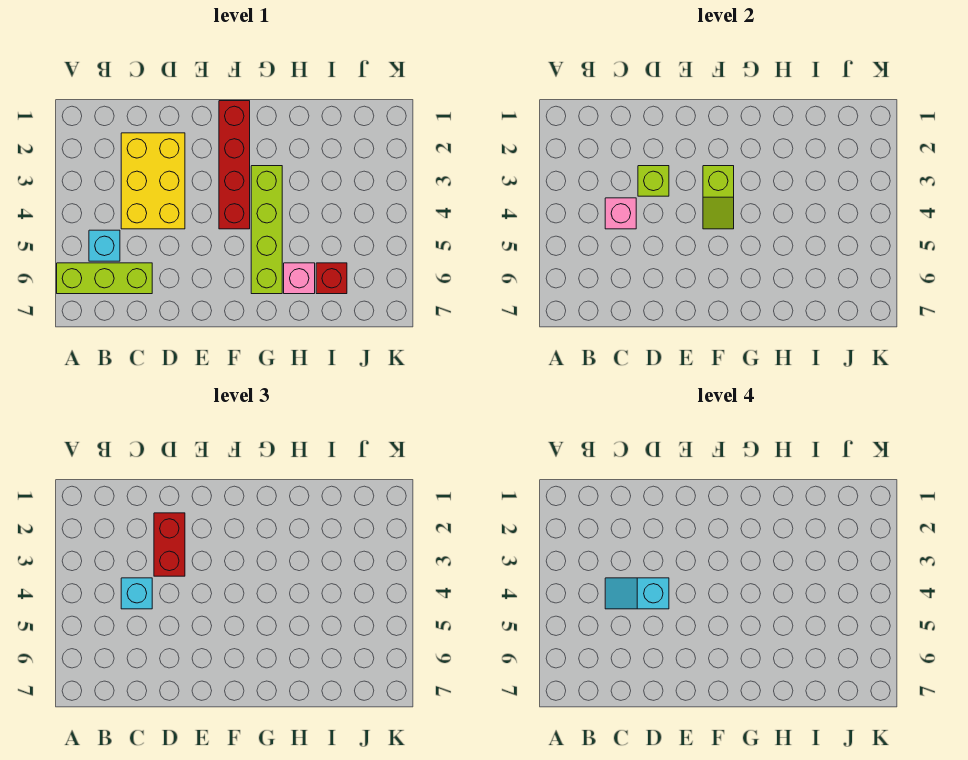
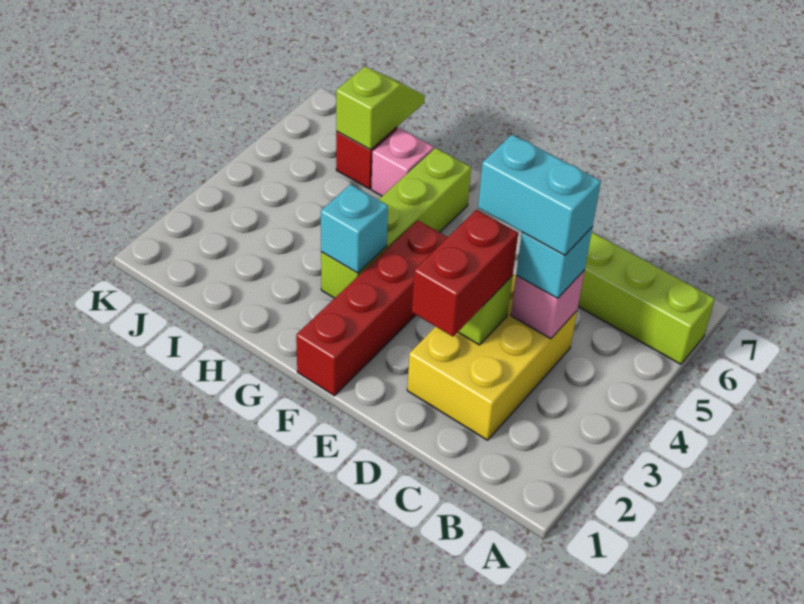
cyan brick B5 level 1 -> cyan brick G3 level 2
cyan slope C4:D4 level 4 top D -> cyan brick C4:D4 level 4
lime slope F3:F4 level 2 top 3 -> lime slope I6:I7 level 2 top 6

